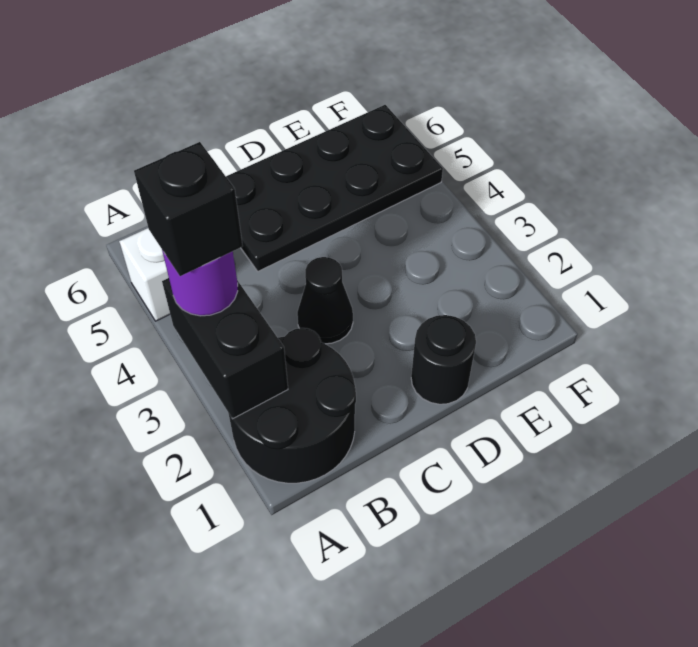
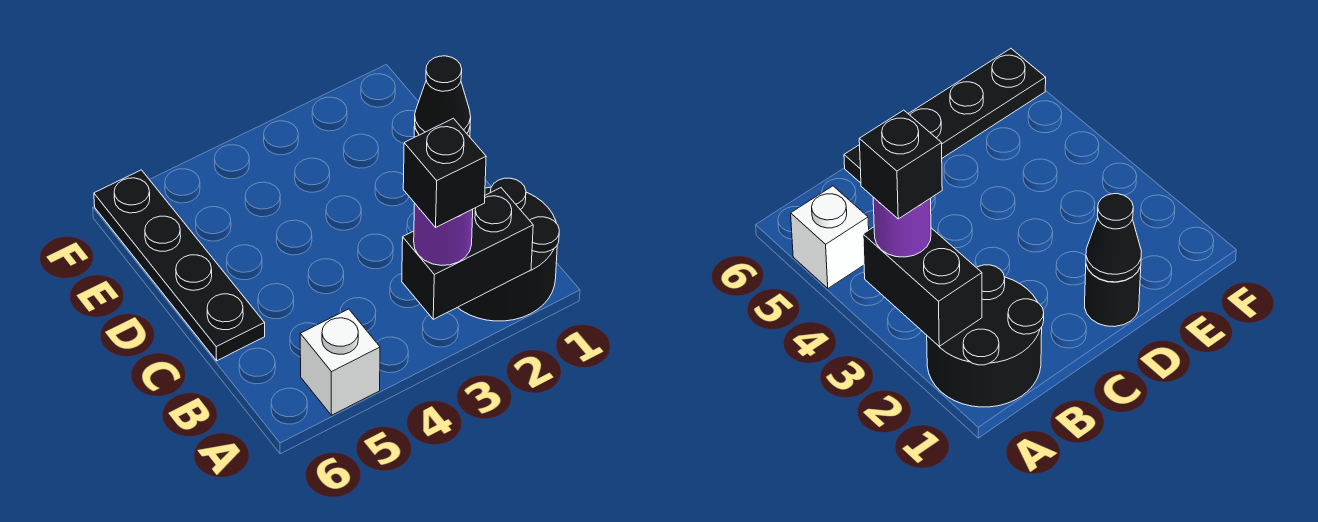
black cone C3 level 1 -> black cone D1 level 2
black plate C5:F6 level 1 -> black plate C6:F6 level 1

